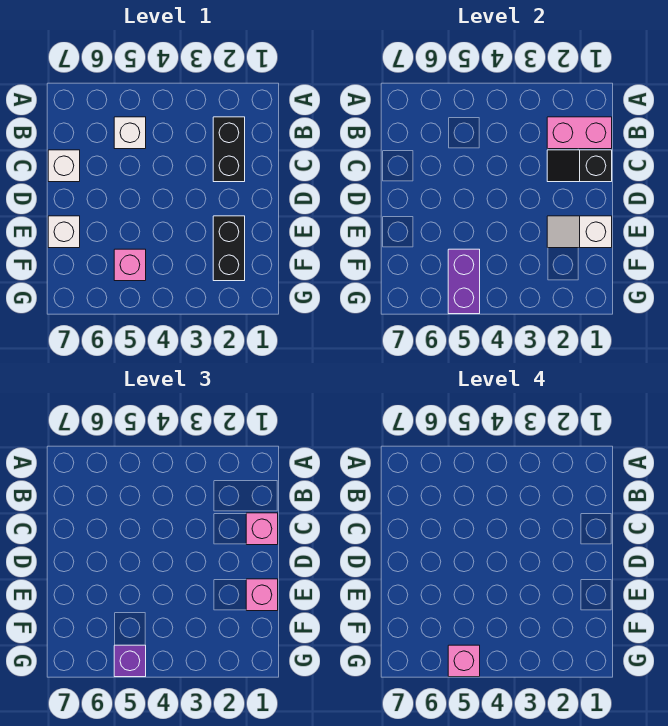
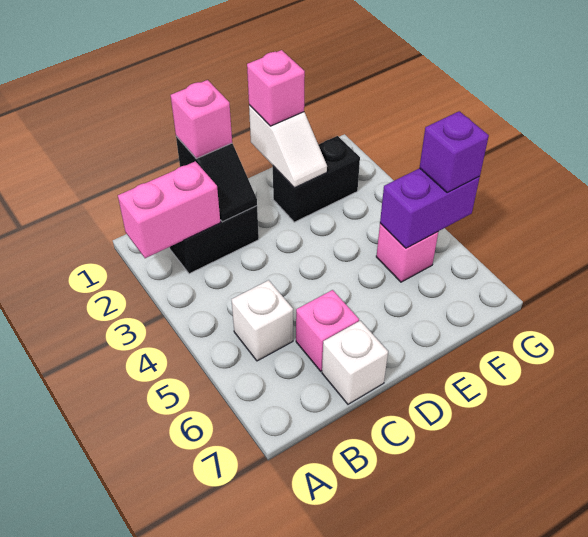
pink brick B1:B2 level 2 -> pink brick A2:B2 level 2
white brick E7 level 1 -> none
pink brick G5 level 4 -> pink brick C6 level 1

